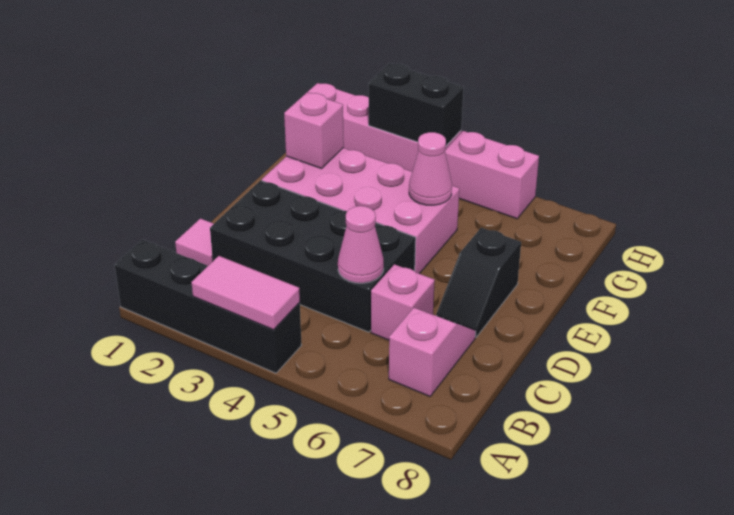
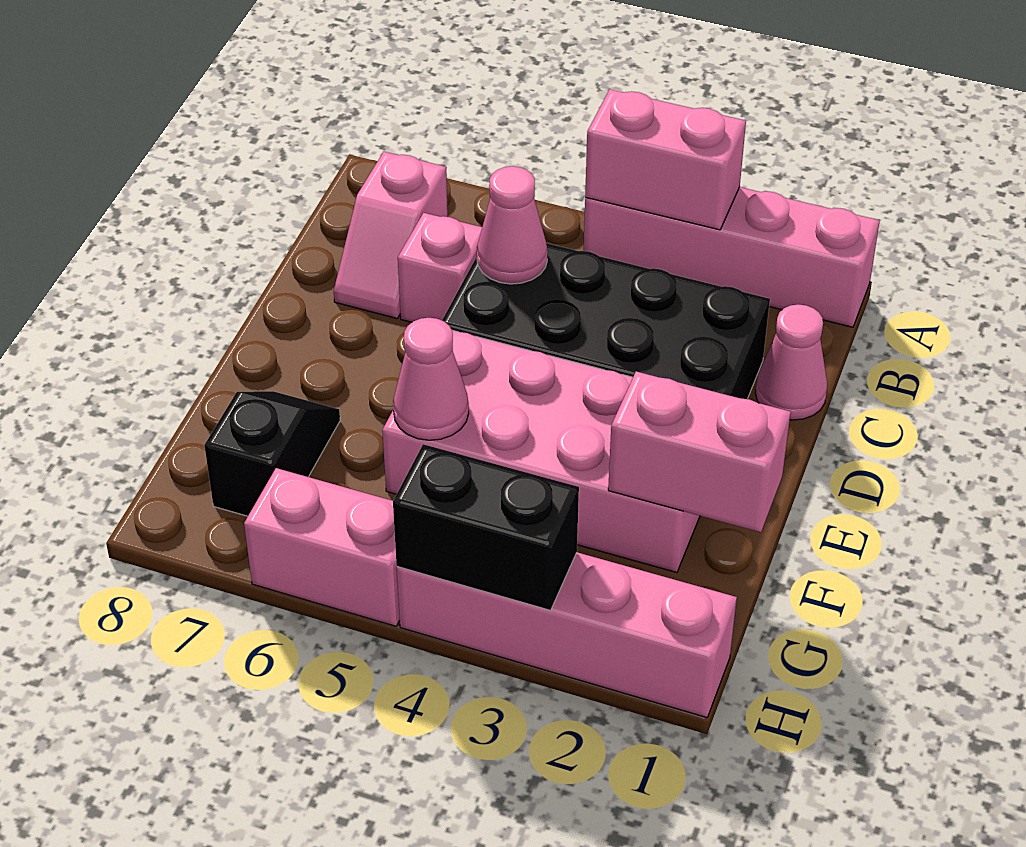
black brick A1:A4 level 1 -> pink brick A1:A4 level 1
pink tile A3:A4 level 2 -> pink brick A3:A4 level 2
pink tile C1 level 1 -> pink cone C1 level 1
black slope D7:E7 level 1 top E -> black slope F7:G7 level 1 top G
pink brick F2 level 2 -> pink brick F1:F2 level 2

